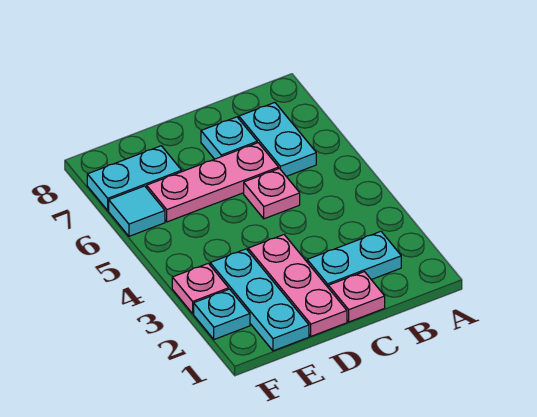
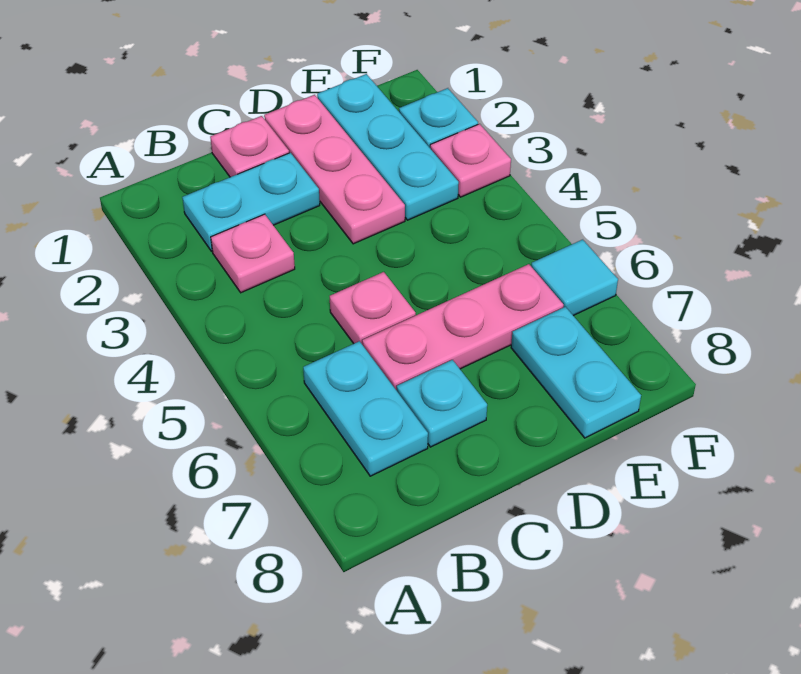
none -> pink plate B3 level 1
cyan plate E7:F7 level 1 -> cyan plate E7:E8 level 1

